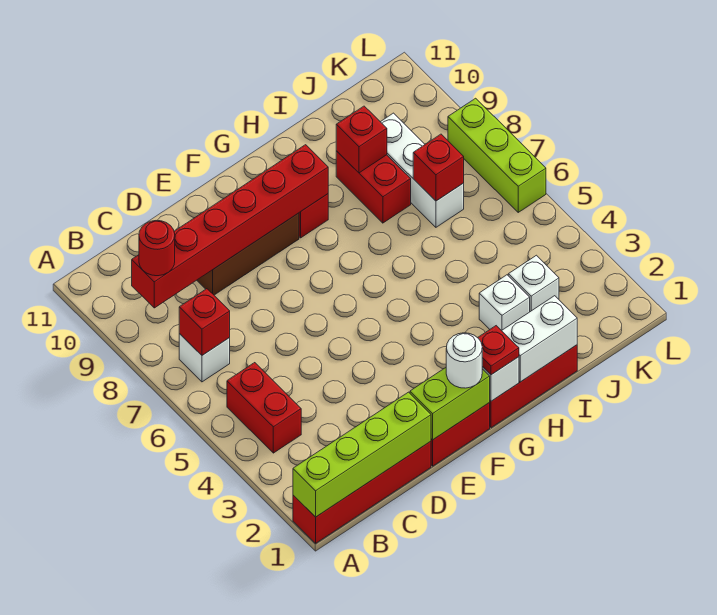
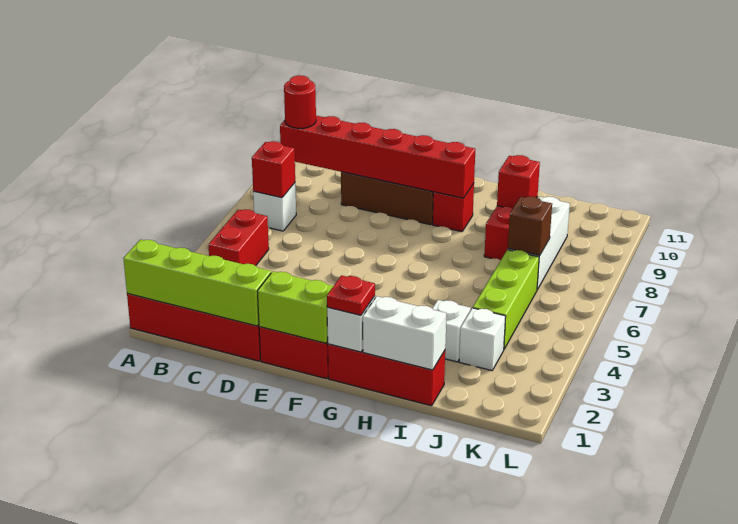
white round brick F1 level 3 -> none
red brick J7 level 2 -> brown brick J7 level 2
lime brick L6:L8 level 1 -> lime brick J4:J6 level 1

